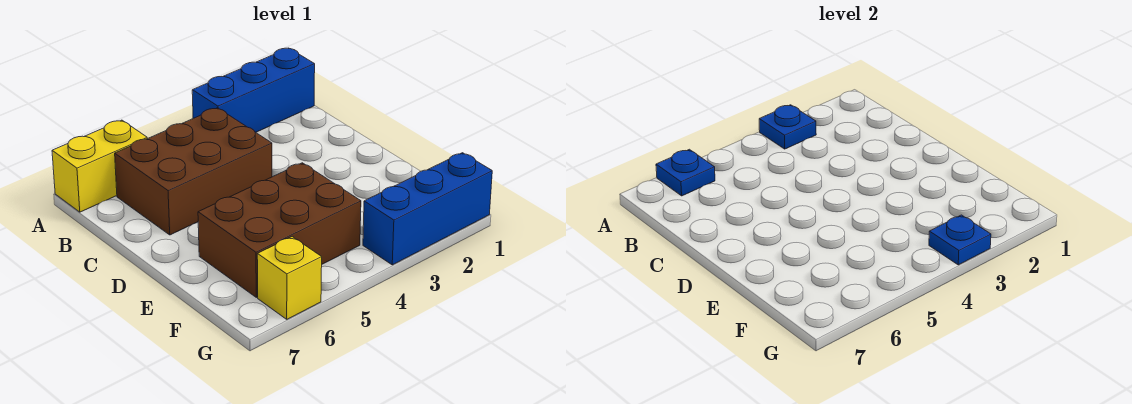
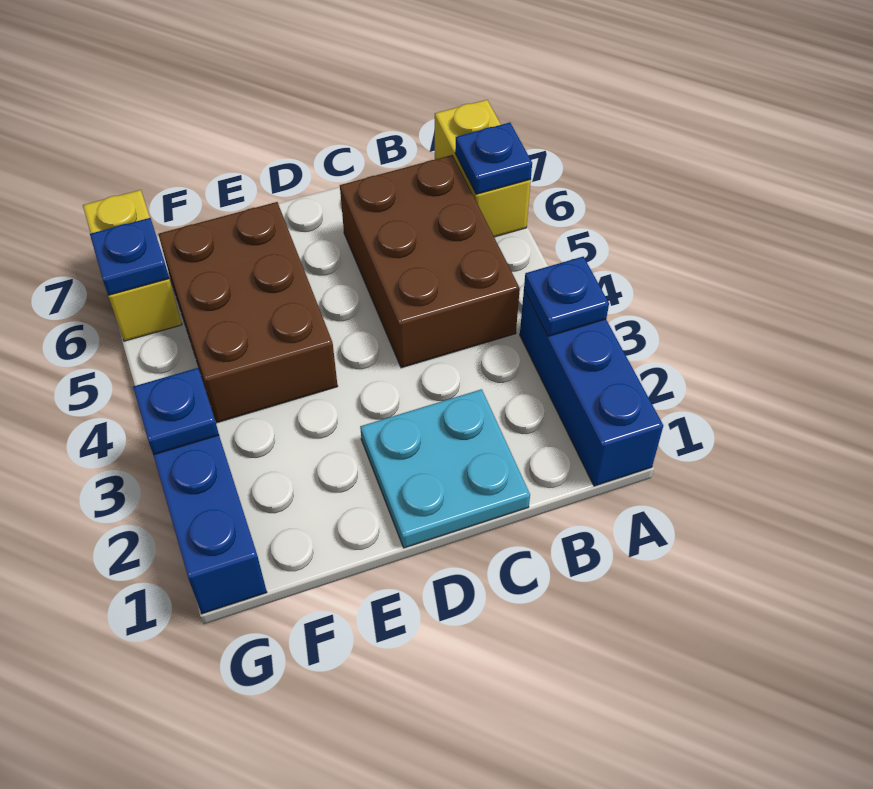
none -> cyan plate C1:D2 level 1
yellow brick G6 level 1 -> yellow brick G6:G7 level 1
none -> blue plate G6 level 2

